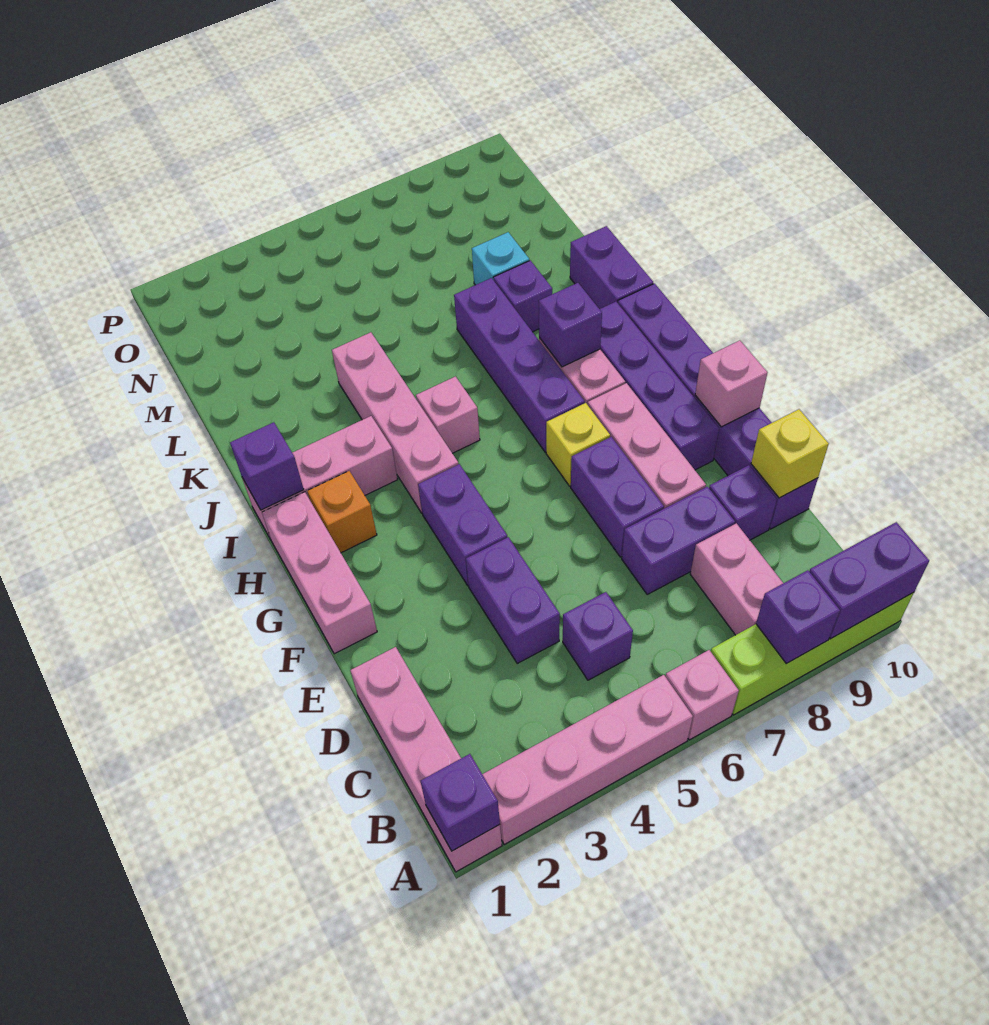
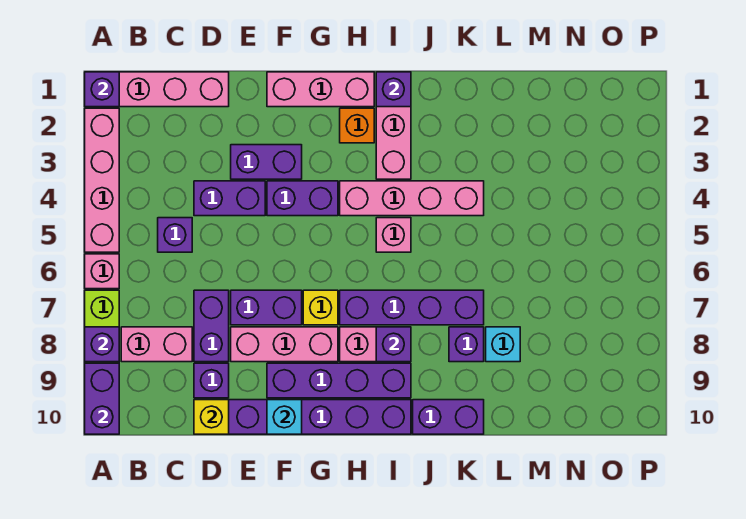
none -> purple brick E3:F3 level 1
pink brick F10 level 2 -> cyan brick F10 level 2

